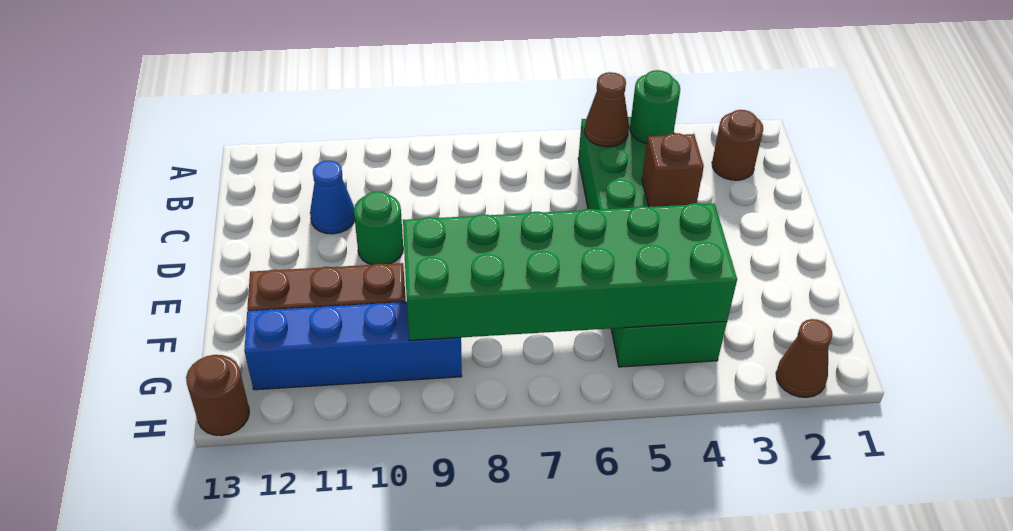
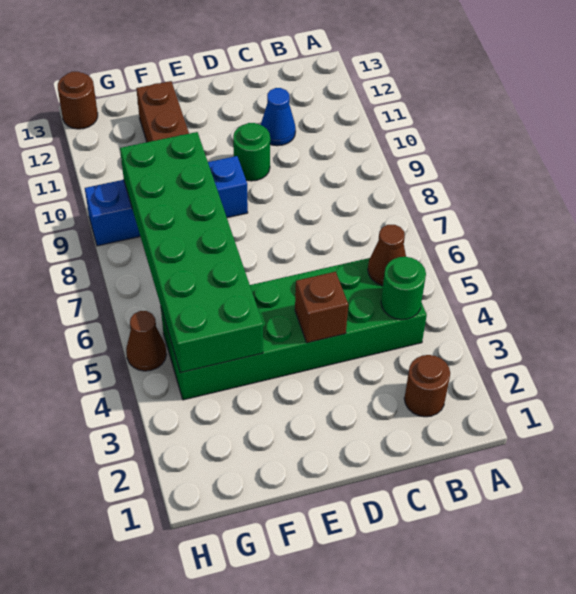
blue brick G9:G12 level 1 -> blue brick E9:H9 level 1
brown cone H2 level 1 -> brown cone H5 level 1

